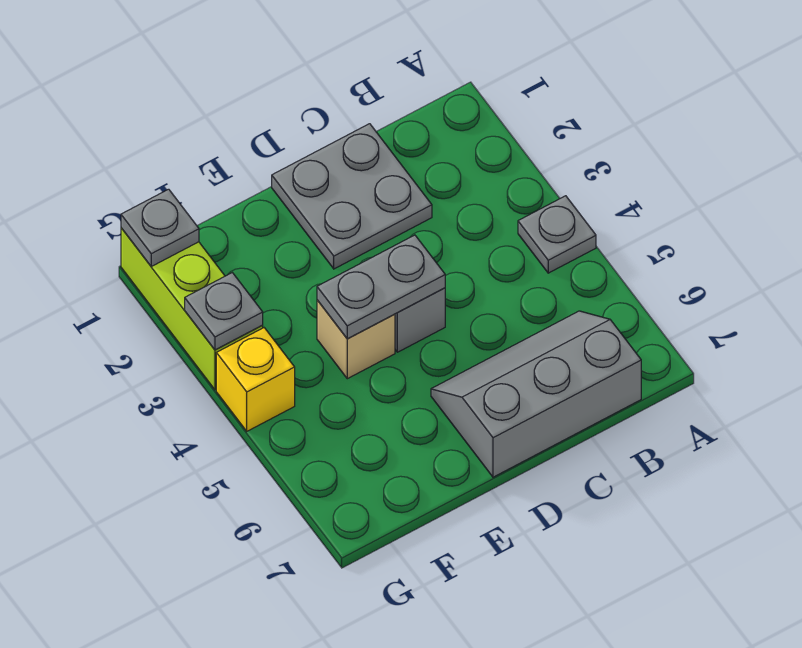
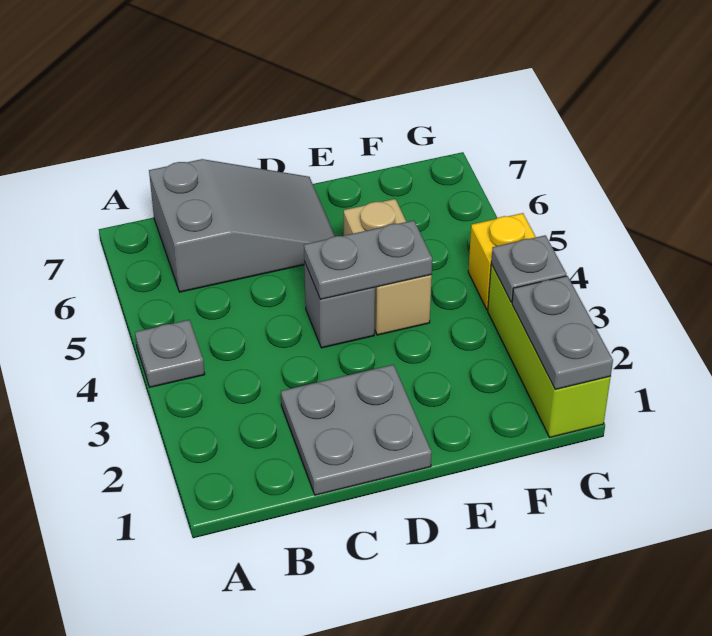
grey slope B6:D7 level 1 top 7 -> grey slope B6:D7 level 1 top B
tan brick E4 level 1 -> tan brick E4:E5 level 1
grey plate G1 level 2 -> grey plate G1:G2 level 2

